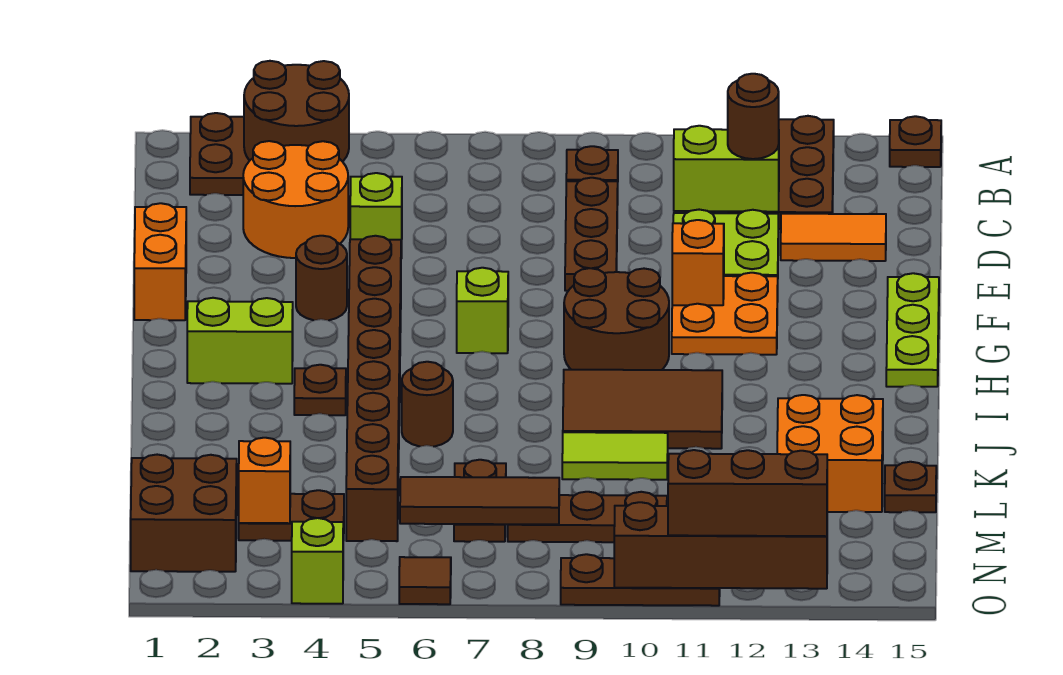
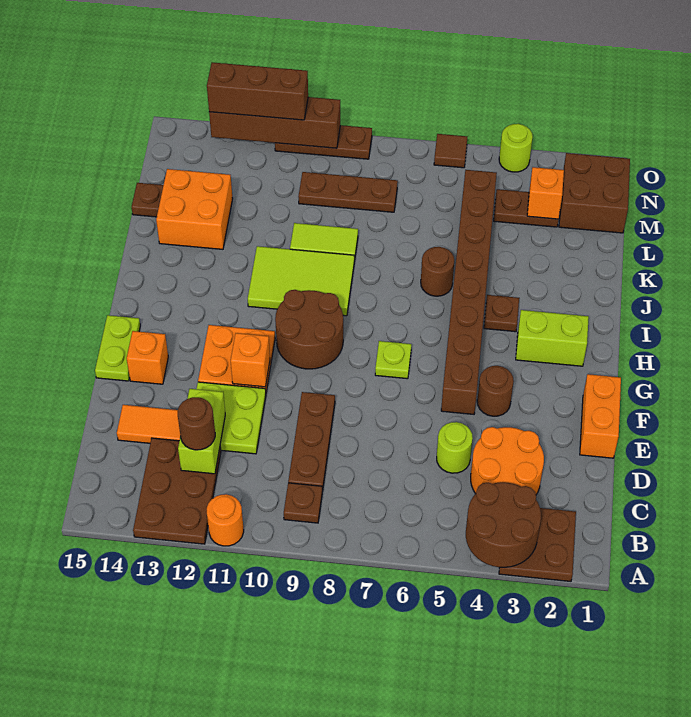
none -> orange round brick A11 level 1
brown plate A15 level 1 -> none
lime brick C11:C12 level 2 -> lime brick C12:D12 level 2
lime brick D5 level 1 -> lime round brick D5 level 1
none -> orange brick F14 level 1
lime plate F15:H15 level 1 -> lime plate F15:G15 level 1
lime brick G7 level 1 -> lime plate G7 level 1
brown tile I9:J11 level 1 -> lime tile I9:J11 level 1
brown plate L7:M7 level 1 -> none
brown tile M6:M8 level 2 -> none
lime brick O4 level 1 -> lime round brick O4 level 1

